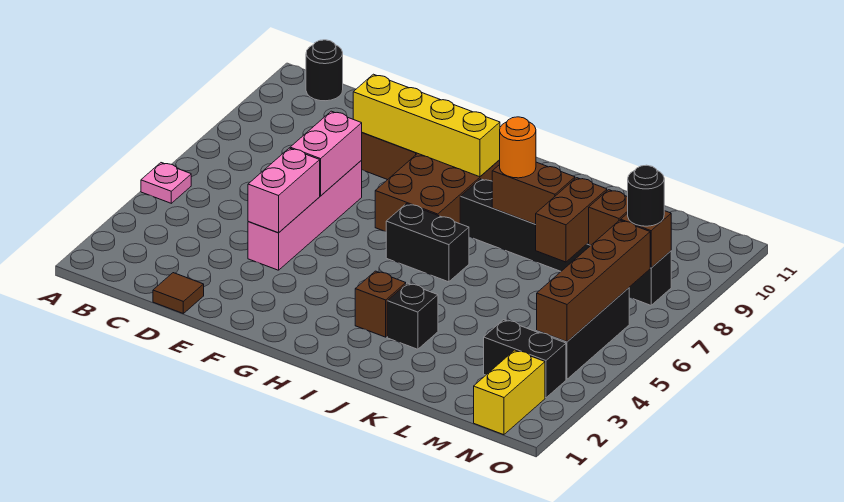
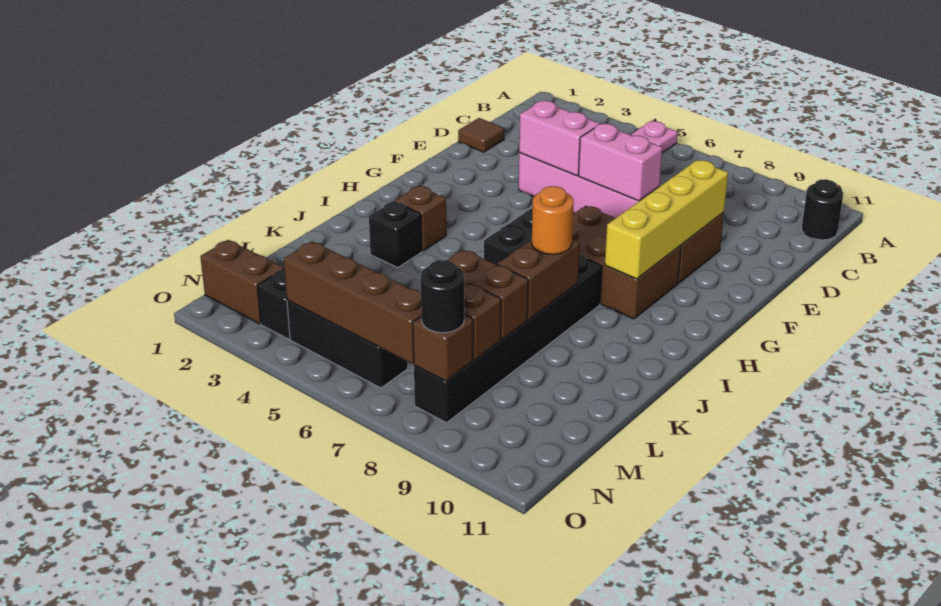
yellow brick N1:N2 level 1 -> brown brick N1:N2 level 1

